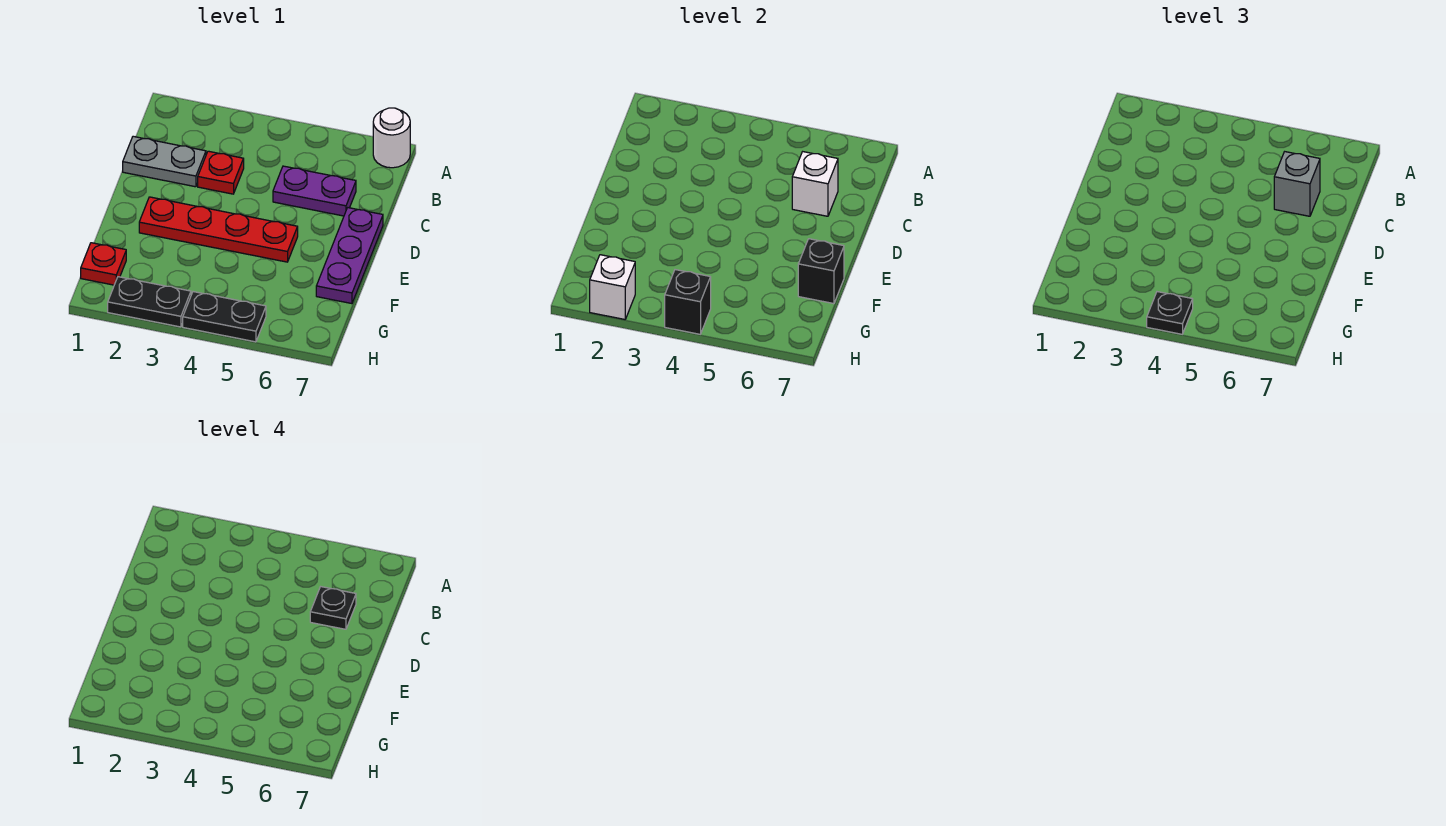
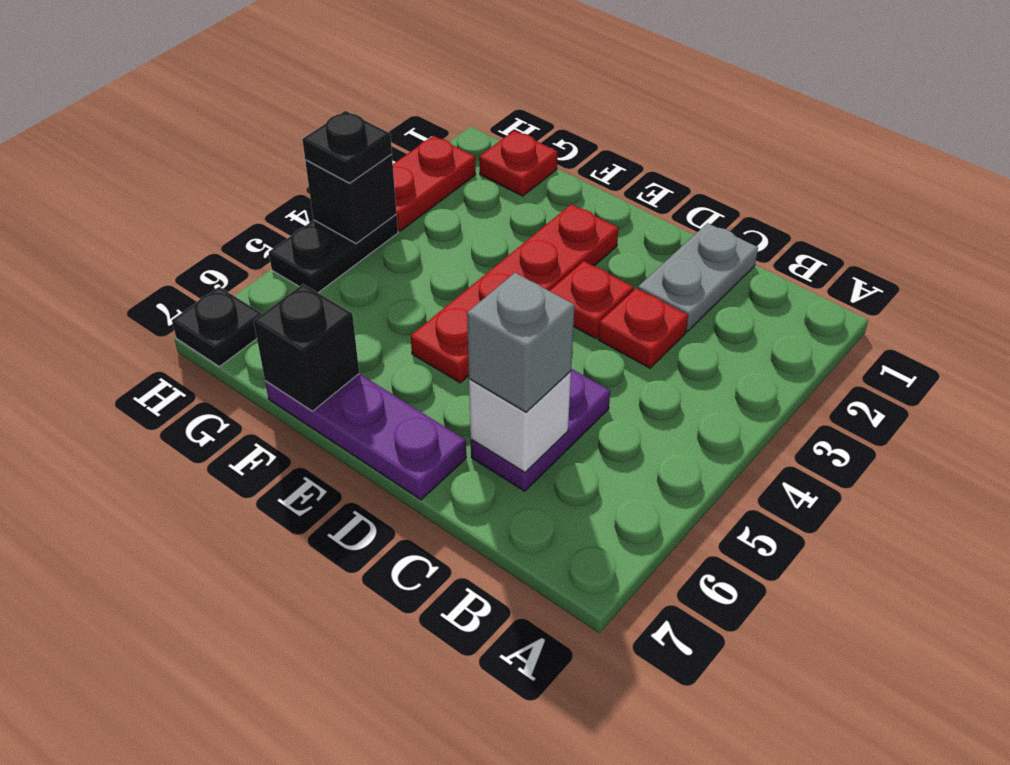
white round brick A7 level 1 -> none
black plate C6 level 4 -> black plate H7 level 1
none -> red plate D3 level 1
black plate H2:H3 level 1 -> red plate H2:H3 level 1
white brick H2 level 2 -> none

